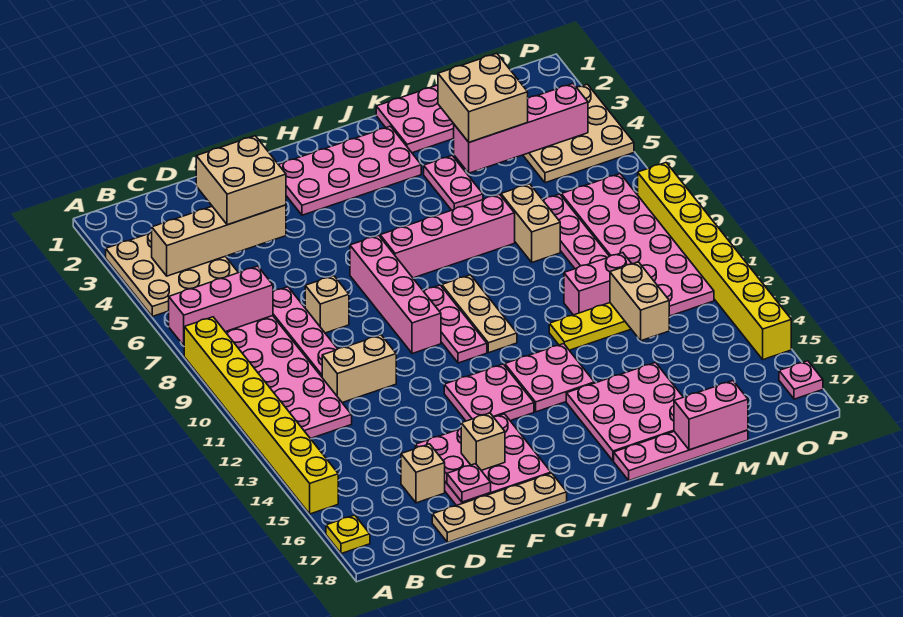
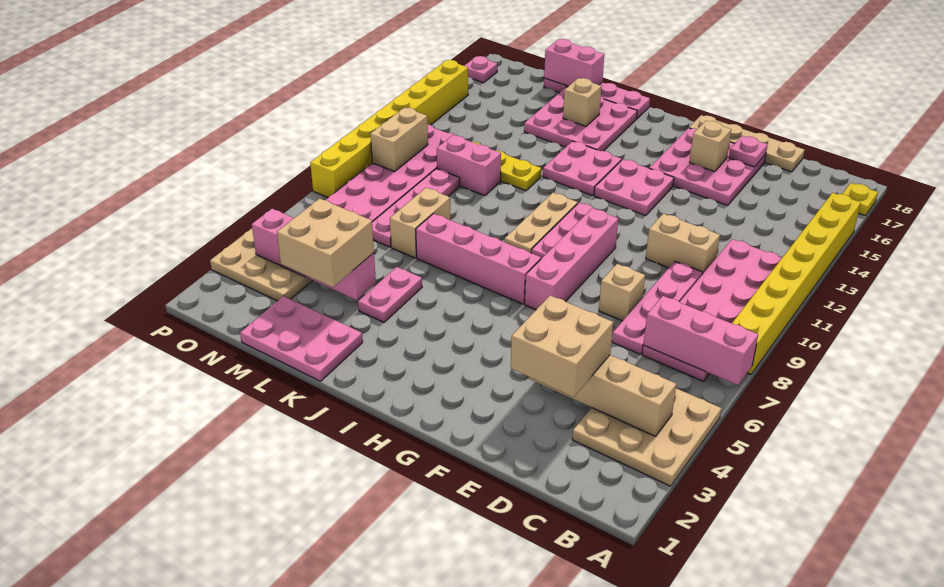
tan brick D16 level 1 -> tan brick K16 level 2
pink plate G2:J3 level 1 -> none
tan brick M12:M13 level 2 -> tan brick O10:O11 level 2

